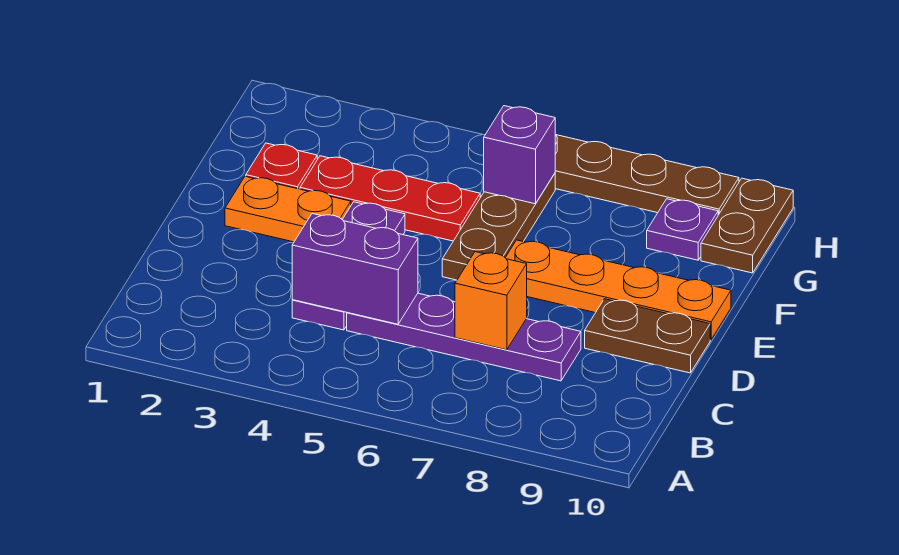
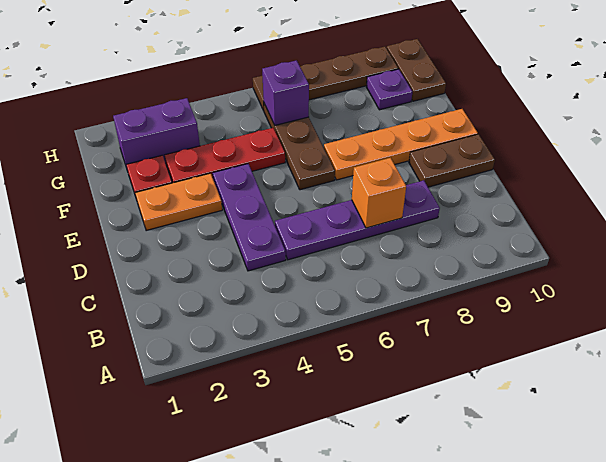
purple brick C4:C5 level 2 -> purple brick G2:G3 level 1

